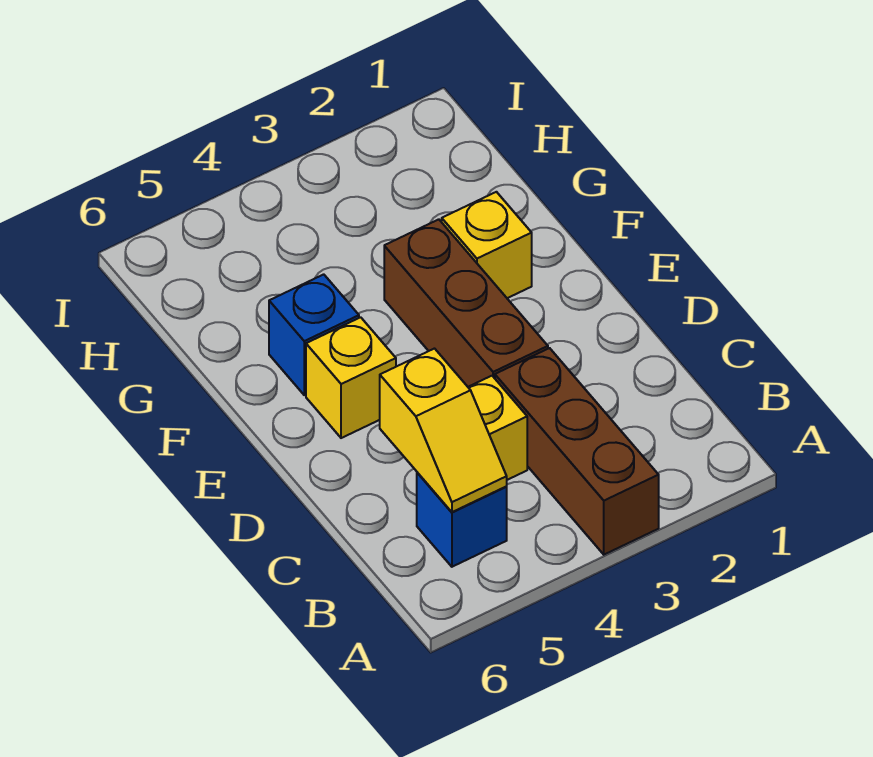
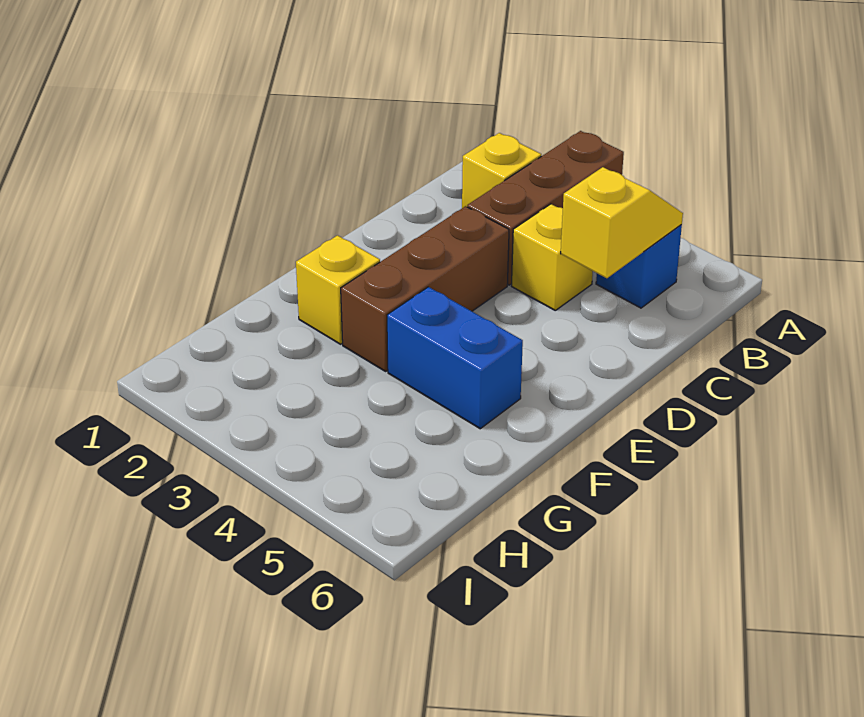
yellow brick E5 level 1 -> yellow brick B2 level 1
blue brick F5 level 1 -> blue brick F4:F5 level 1

